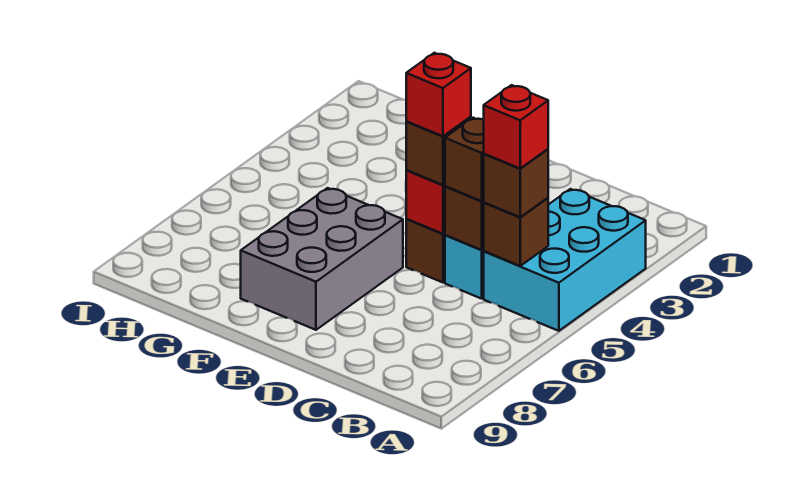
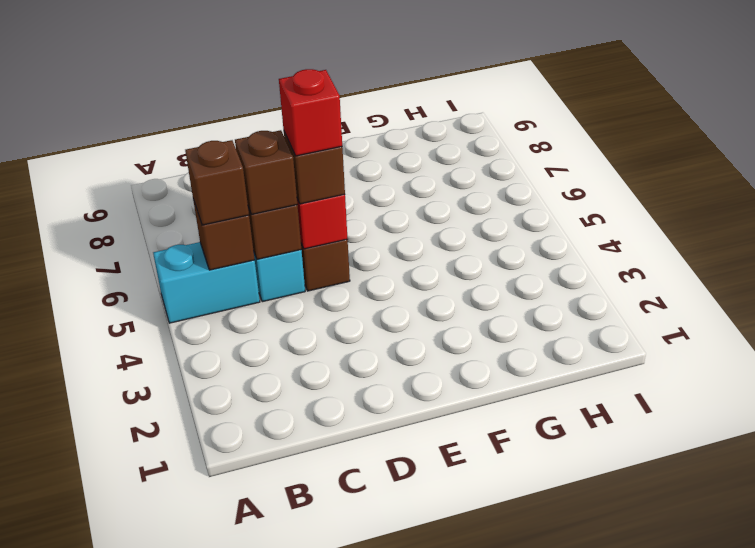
cyan brick A3:B5 level 1 -> cyan brick A5:B5 level 1
red brick B5 level 4 -> none
grey brick E6:F8 level 1 -> none

